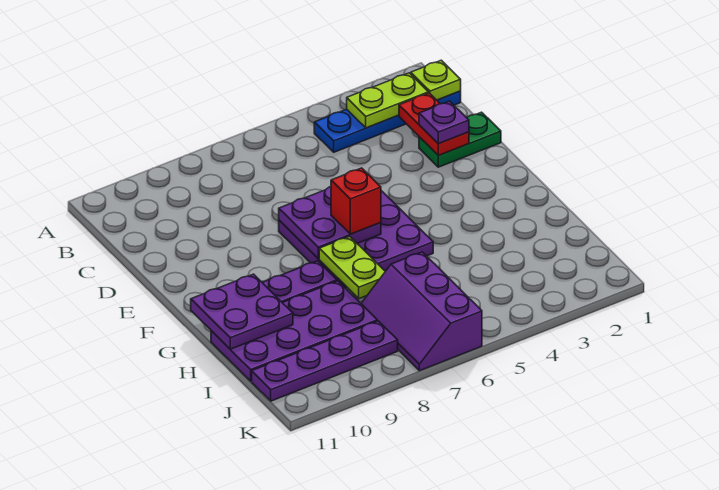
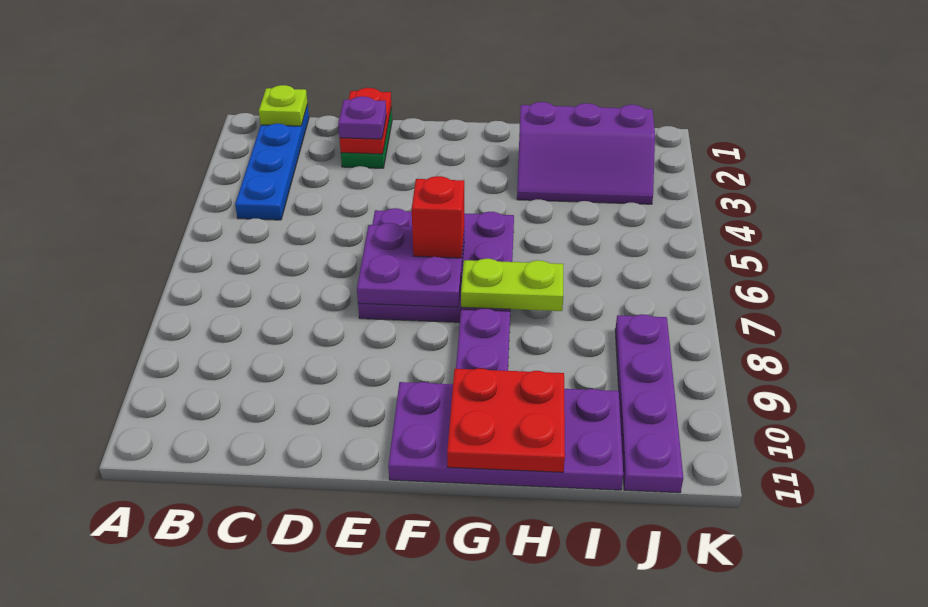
lime plate B2:B3 level 2 -> none
red plate C2:D2 level 2 -> red plate D1:D2 level 2
purple plate G10:H11 level 2 -> red plate G10:H11 level 2
purple plate H8:I11 level 1 -> purple plate F10:I11 level 1
purple slope I6:K7 level 1 top 6 -> purple slope H2:J3 level 1 top 2

